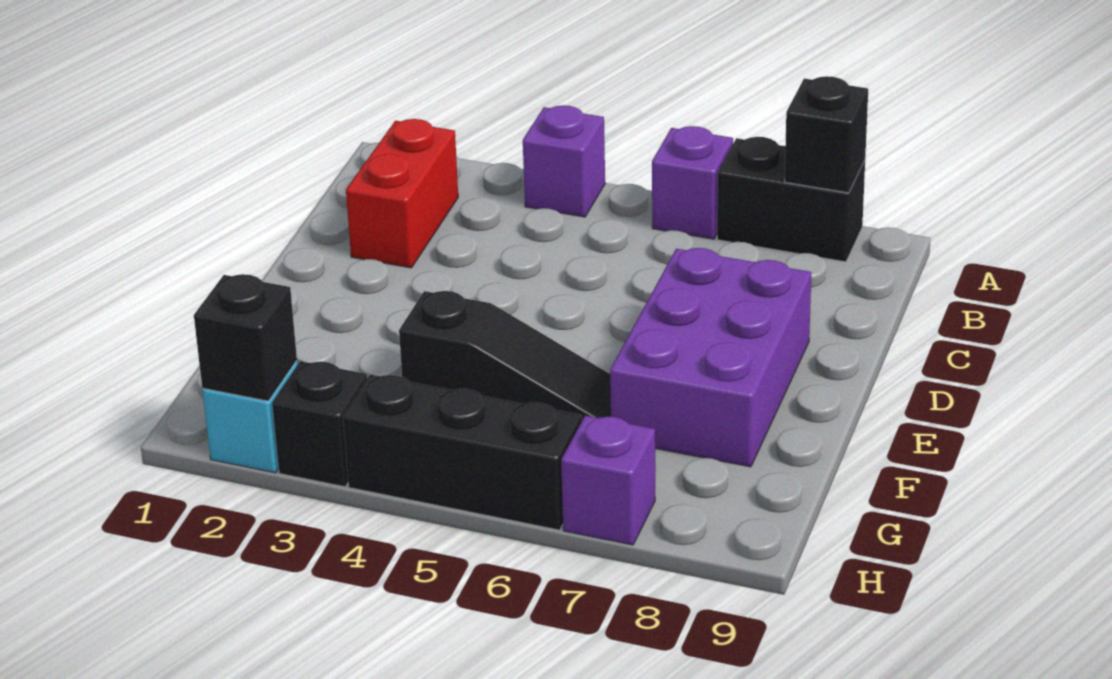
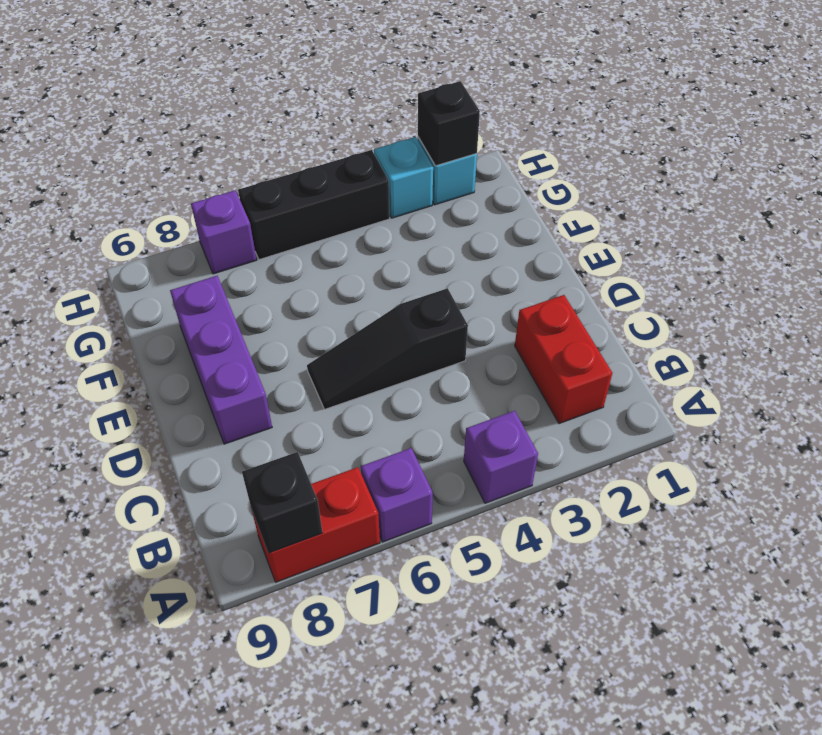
black brick A7:A8 level 1 -> red brick A7:A8 level 1
purple brick D7:F8 level 1 -> purple brick D8:F8 level 1
black slope F4:F6 level 1 top 4 -> black slope D4:D6 level 1 top 4
black brick H3 level 1 -> cyan brick H3 level 1

